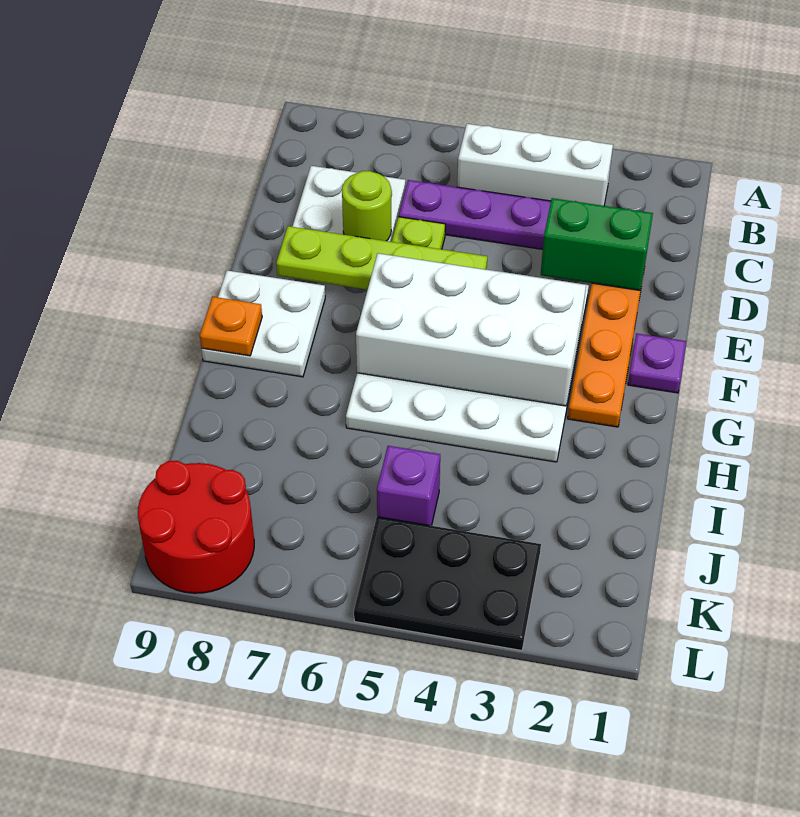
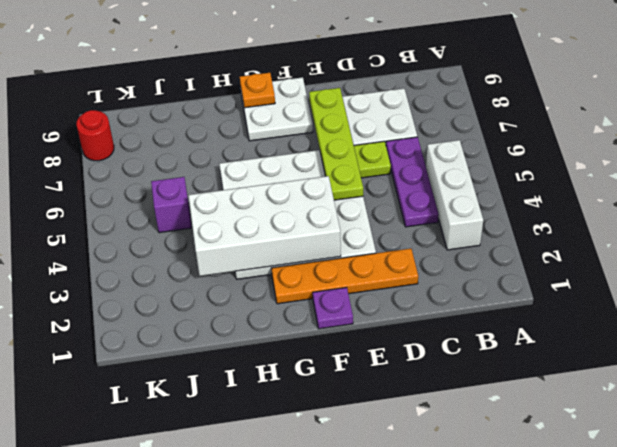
green brick D2:D3 level 2 -> none
lime round brick D7 level 2 -> none
white brick F3:G6 level 2 -> white brick F3:I4 level 2
black plate K3:L5 level 1 -> none
red round brick K8:L9 level 1 -> red round brick L8 level 1

